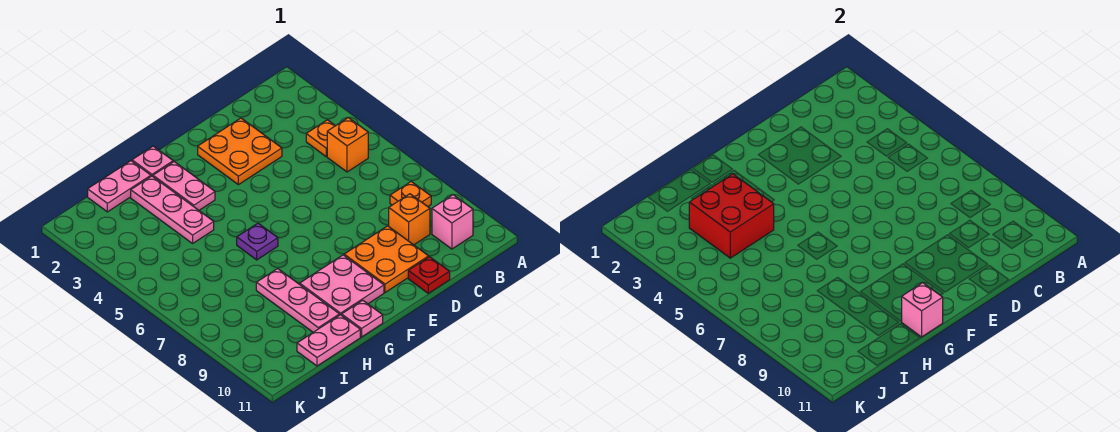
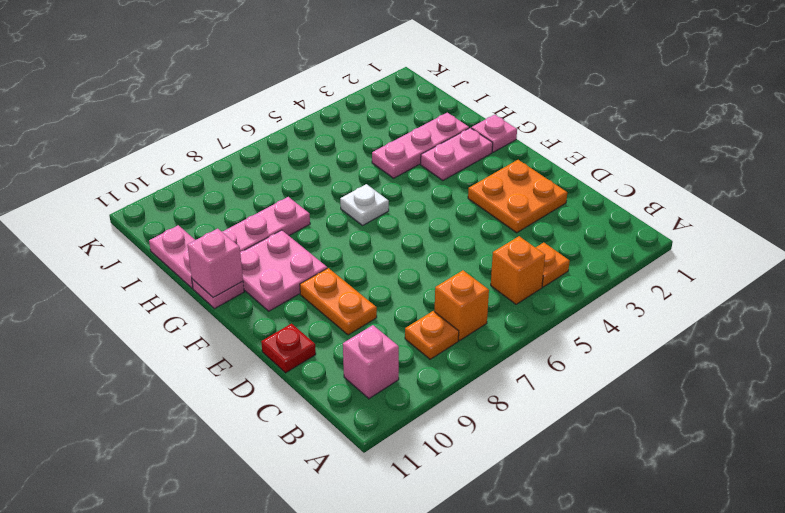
orange brick C9 level 1 -> orange brick B7 level 1
orange plate D9:E10 level 1 -> orange plate D9:E9 level 1
purple plate G6 level 1 -> white plate G6 level 1
pink plate H1:I1 level 1 -> none
red brick H3:I4 level 2 -> none

